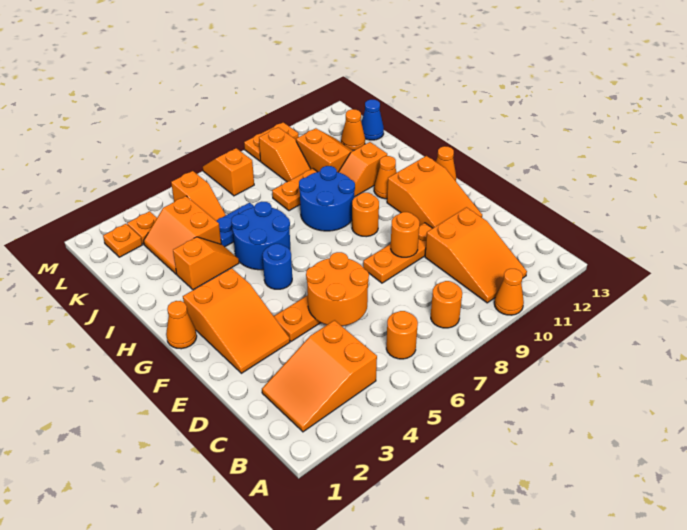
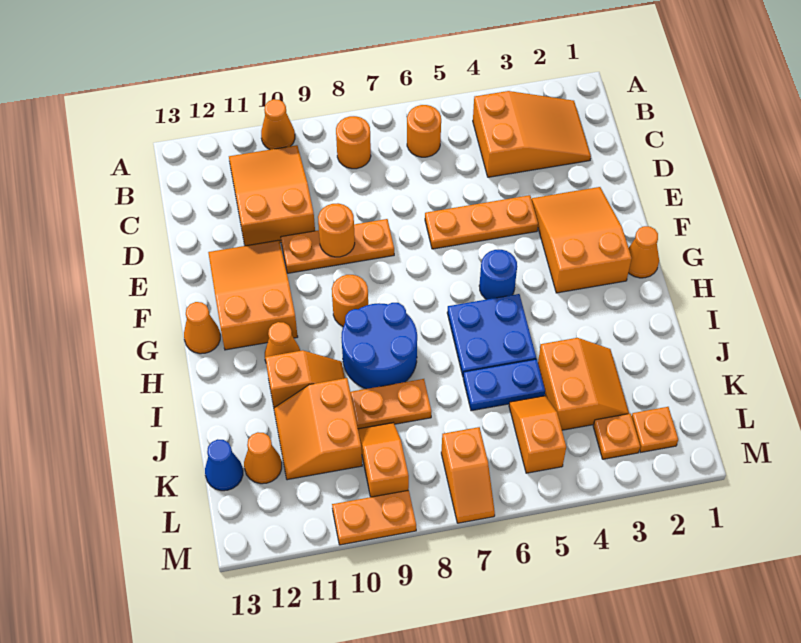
orange round brick D5:E6 level 2 -> none
blue round brick H5:I6 level 1 -> blue plate H5:I6 level 1
orange slope I3:I4 level 1 top 3 -> none

